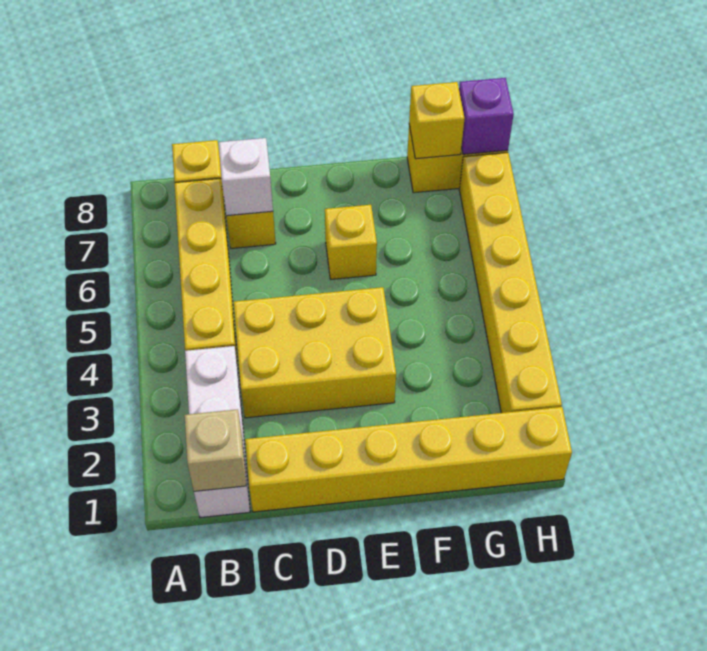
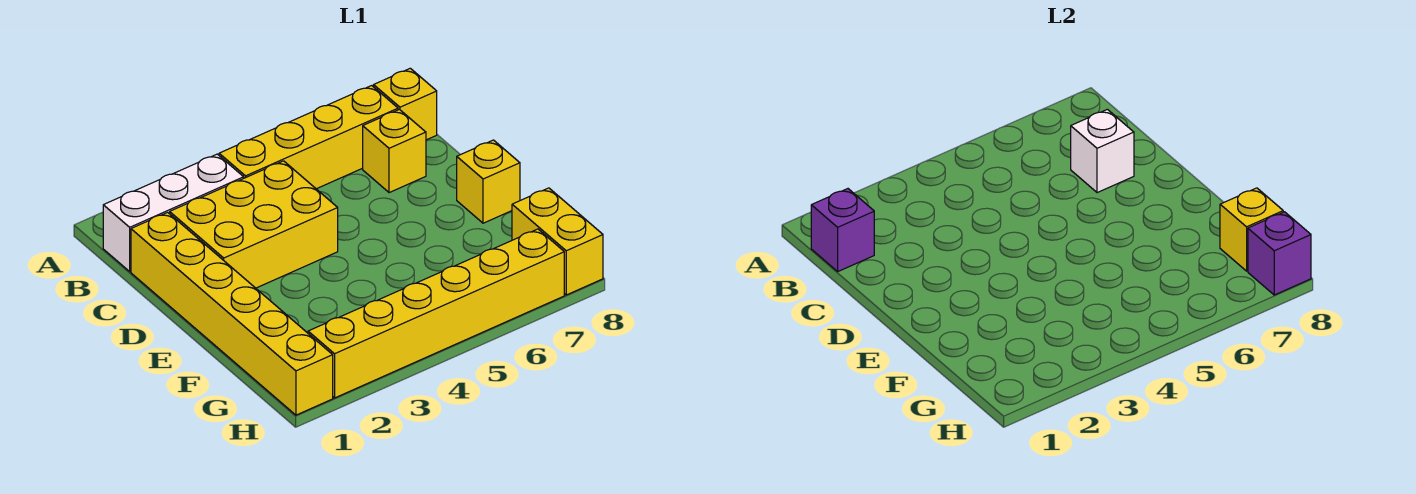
tan brick B1 level 2 -> purple brick B1 level 2
yellow brick C3:E4 level 1 -> yellow brick C2:D4 level 1
yellow brick E6 level 1 -> yellow brick E8 level 1

